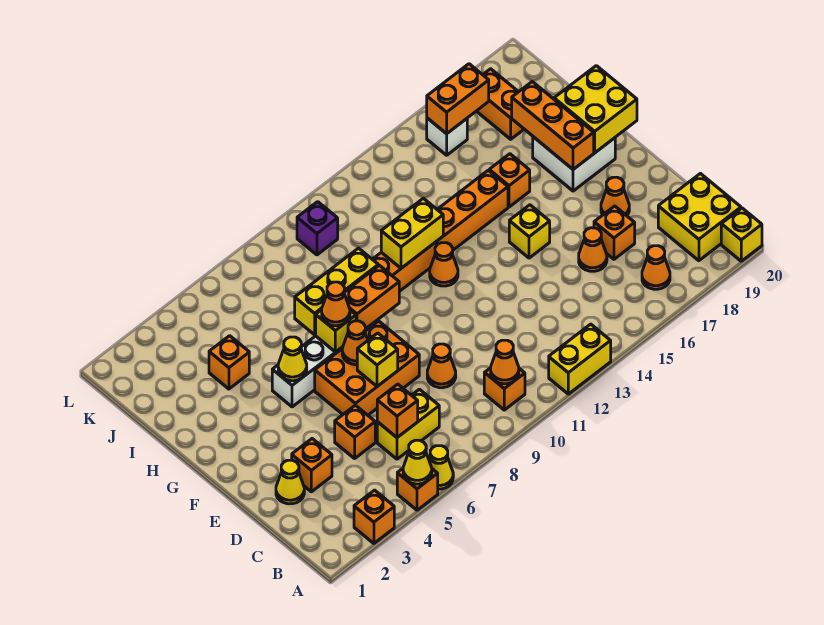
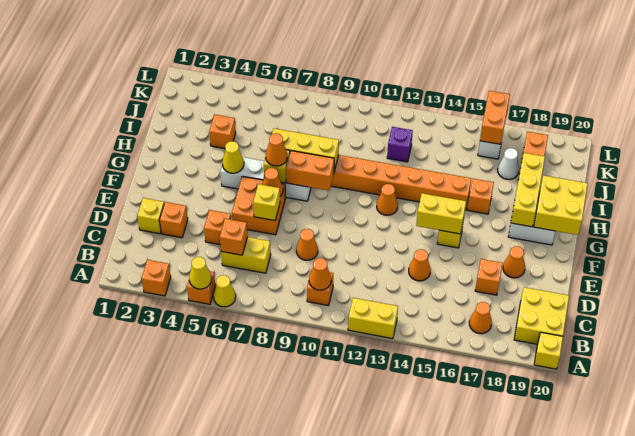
yellow cone D2 level 1 -> yellow brick D2 level 1
orange cone D16 level 1 -> orange cone D14 level 1
orange brick E6:F8 level 1 -> orange brick E6:F7 level 1
orange brick G18:I18 level 2 -> yellow brick G18:I18 level 2
yellow brick H11:H12 level 2 -> yellow brick F14:F15 level 2
none -> white cone J17 level 1
purple brick K10 level 1 -> purple brick J12 level 1
orange brick K16:K17 level 2 -> orange brick K16:L16 level 2

